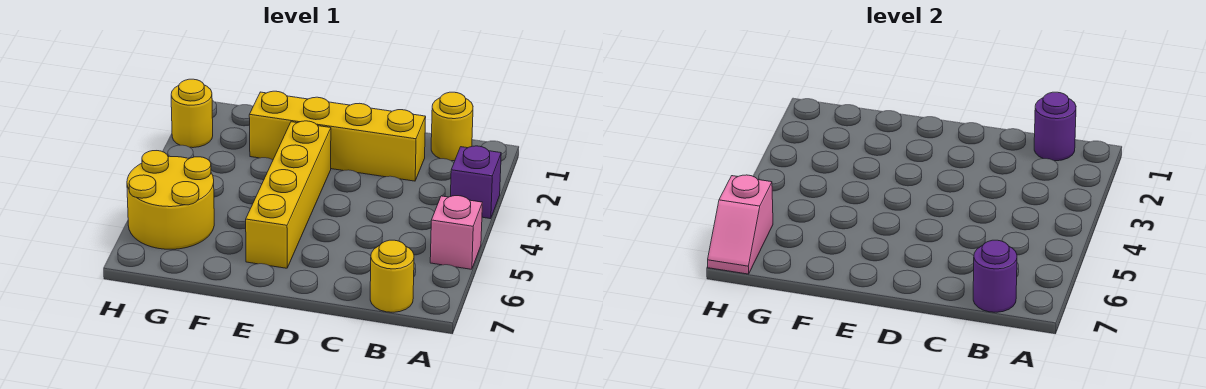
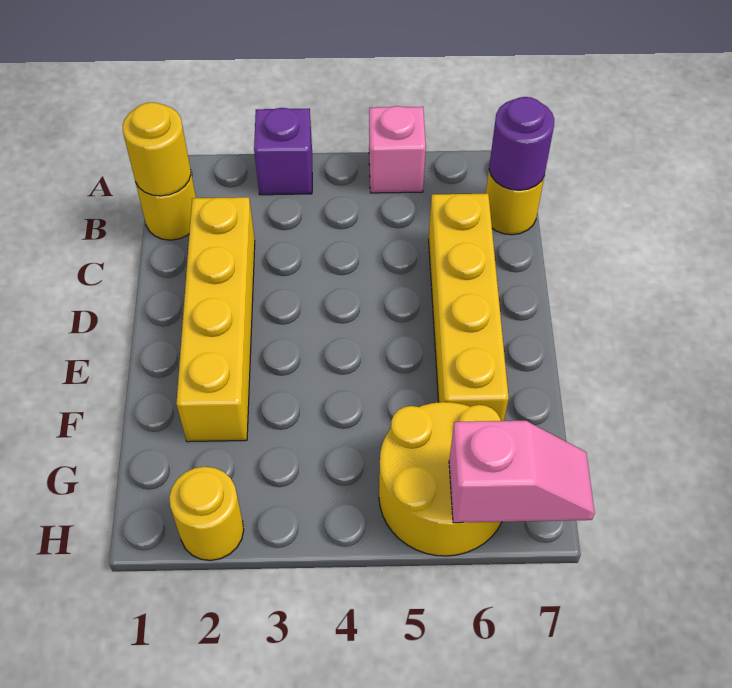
purple round brick B1 level 2 -> yellow round brick B1 level 2
yellow brick E3:E6 level 1 -> yellow brick C6:F6 level 1

